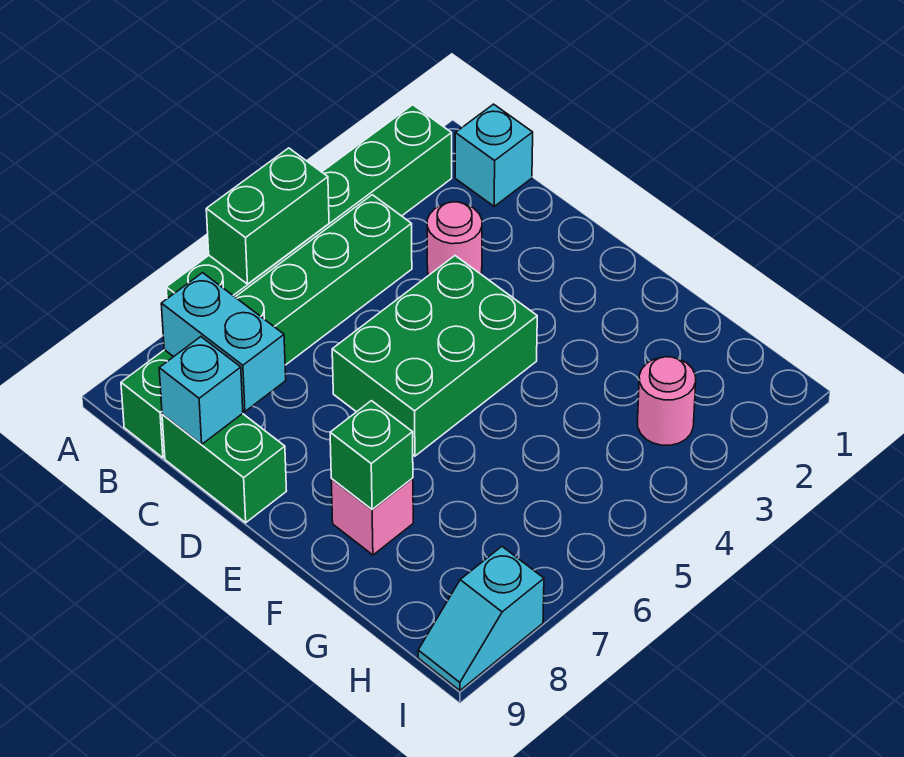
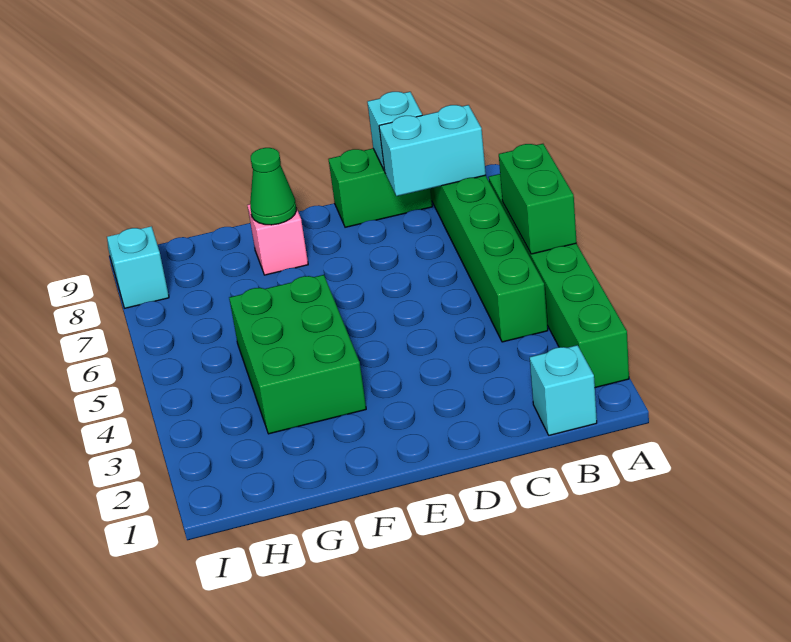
pink round brick C3 level 1 -> none
green brick D4:E6 level 1 -> green brick F3:G5 level 1
green brick F8 level 2 -> green cone F8 level 2
pink round brick H3 level 1 -> none

